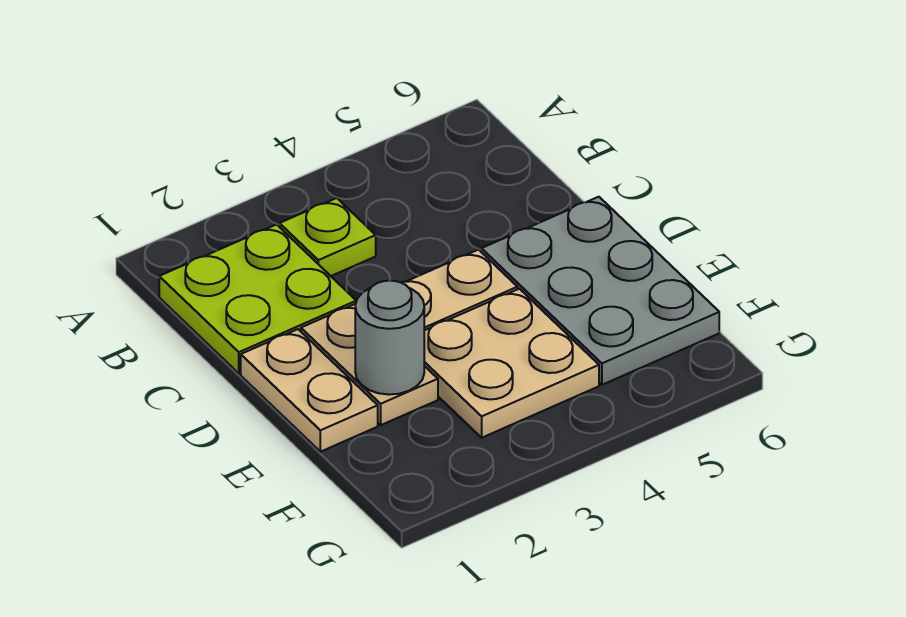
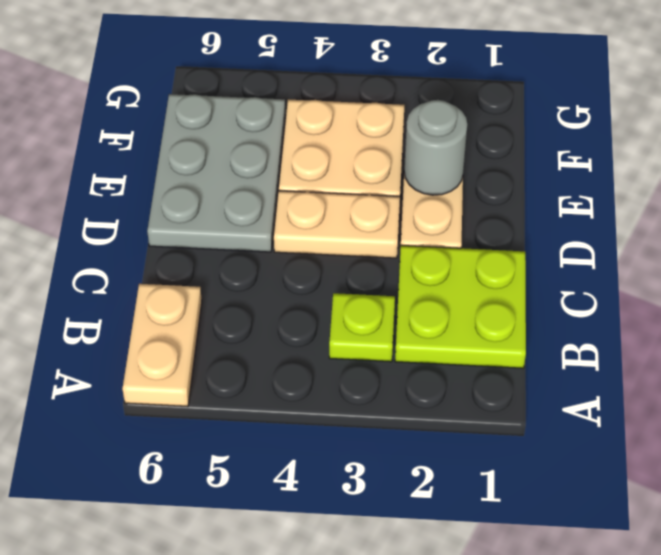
tan plate D1:E1 level 1 -> tan plate A6:B6 level 1

